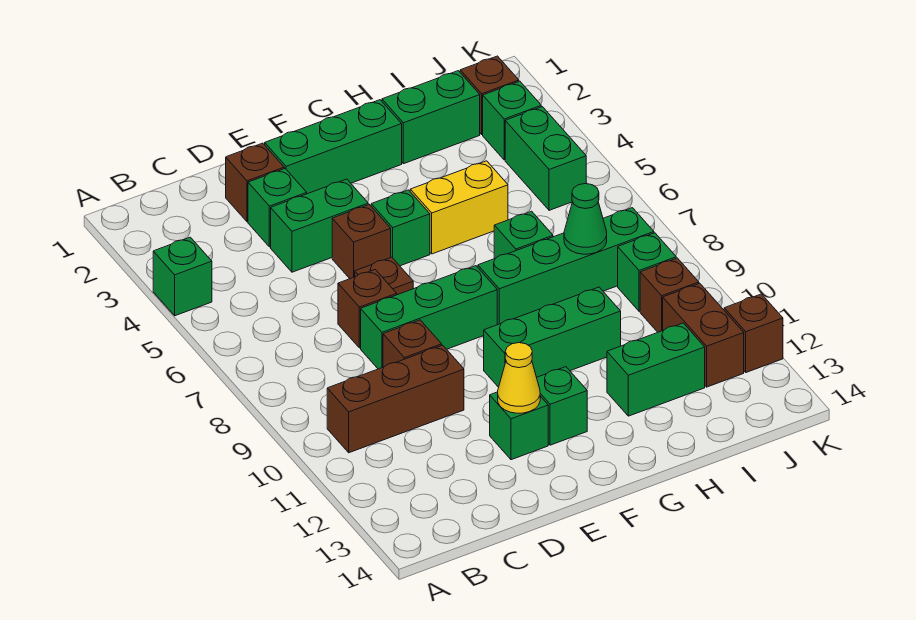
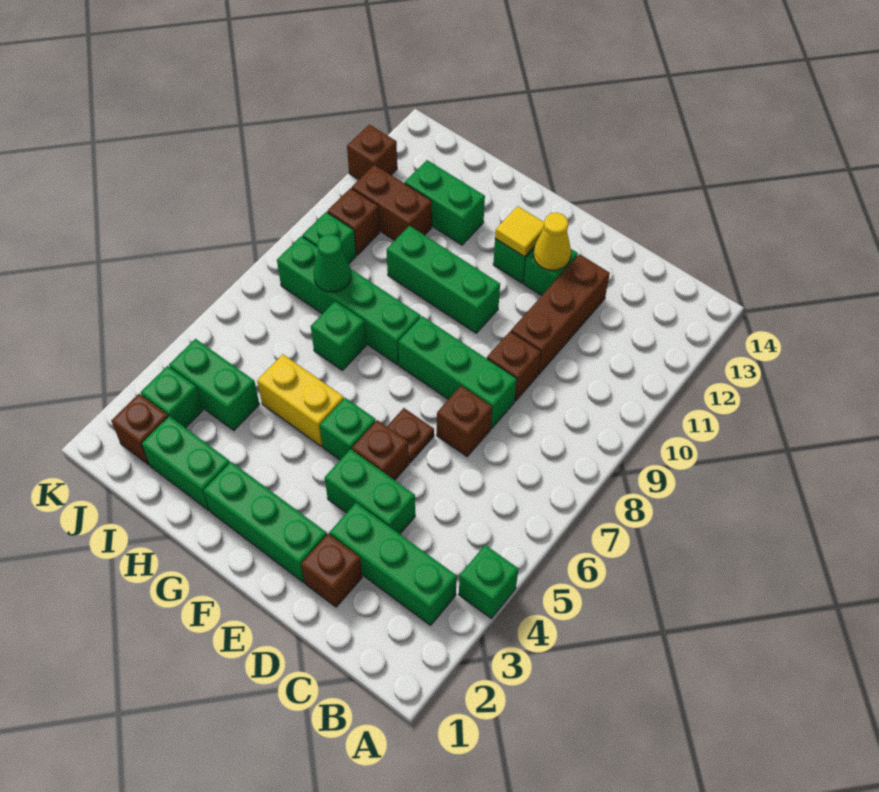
brown brick B10:D10 level 1 -> brown brick D10:D12 level 1
green brick D3 level 1 -> green brick B3:D3 level 1
none -> yellow tile F12 level 2
green brick J4:J5 level 1 -> green brick I4:J4 level 1
brown brick J11:J12 level 1 -> brown brick I11:J11 level 1

